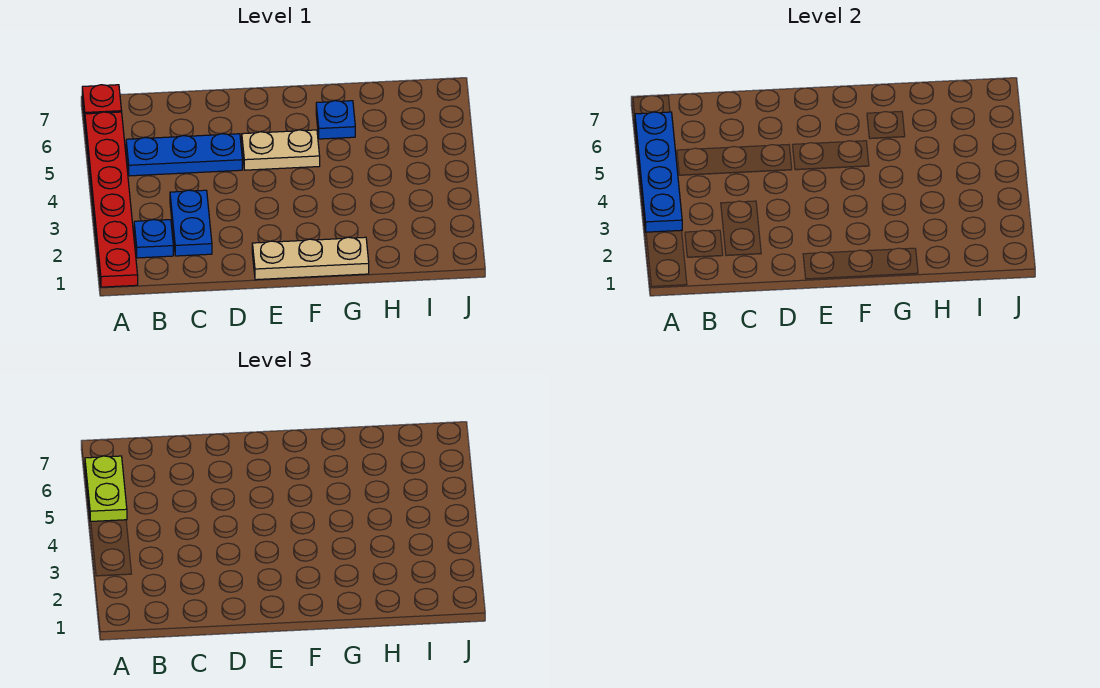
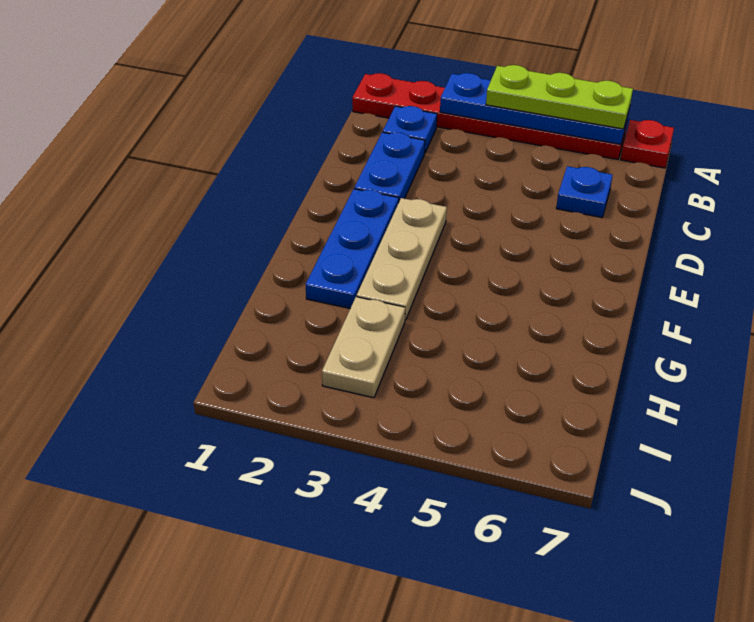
lime plate A5:A6 level 3 -> lime plate A4:A6 level 3
blue plate B5:D5 level 1 -> blue plate E2:G2 level 1
blue plate C2:C3 level 1 -> blue plate C2:D2 level 1
tan plate E1:G1 level 1 -> tan plate E3:G3 level 1
tan plate E5:F5 level 1 -> tan plate H3:I3 level 1
blue plate G6 level 1 -> blue plate C6 level 1

